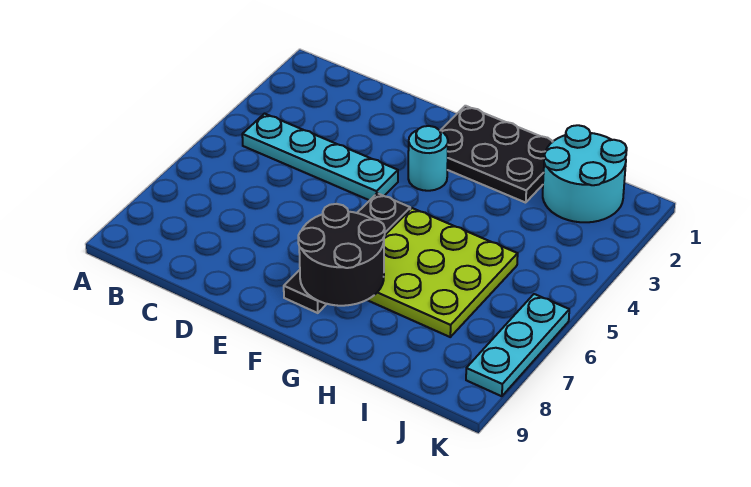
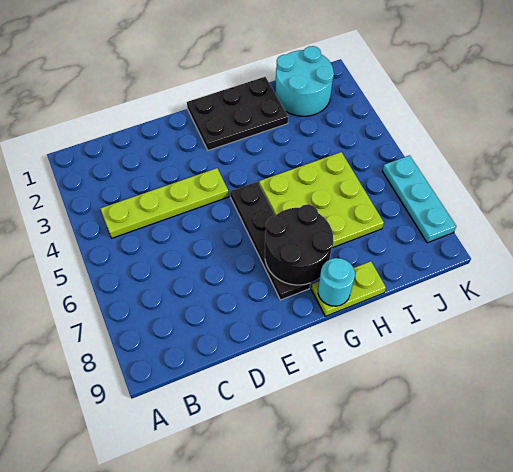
cyan plate B4:E4 level 1 -> lime plate B4:E4 level 1
cyan round brick F3 level 1 -> cyan round brick G9 level 2
none -> lime plate G9:H9 level 1

